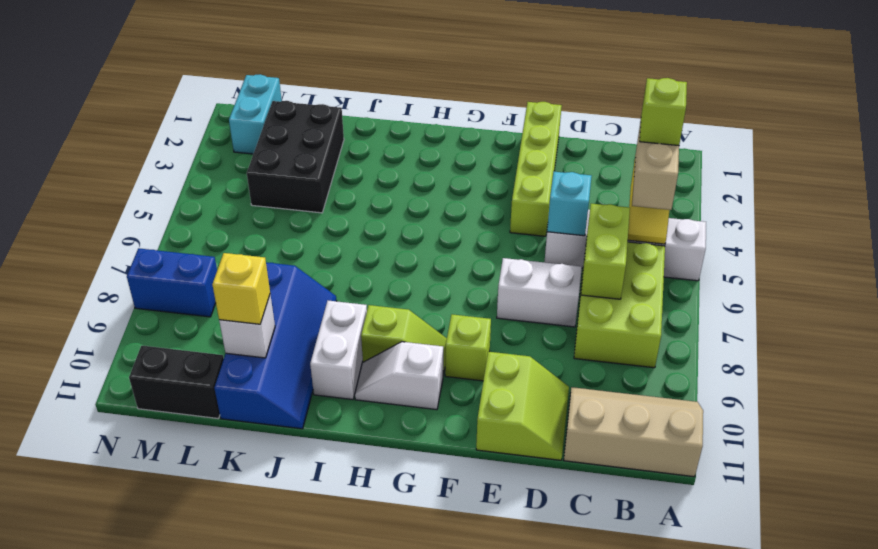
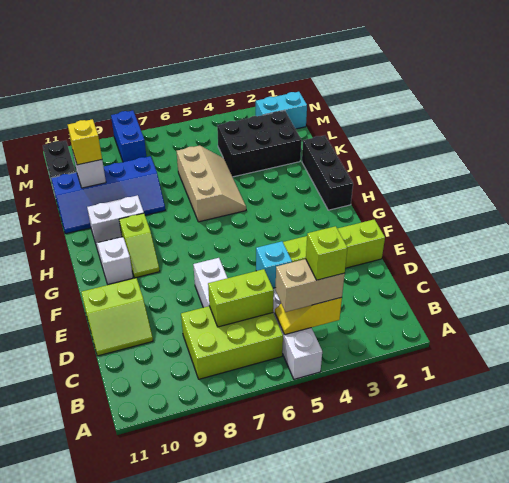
tan slope A10:C11 level 1 top 11 -> tan slope I5:K6 level 1 top 6
lime brick F9 level 1 -> none
none -> black brick H1:J1 level 1

